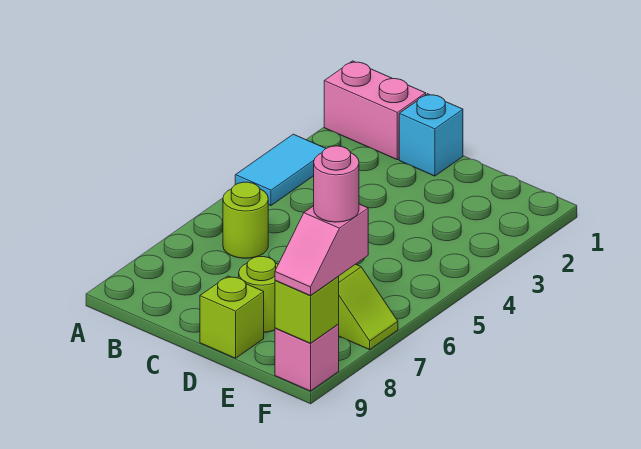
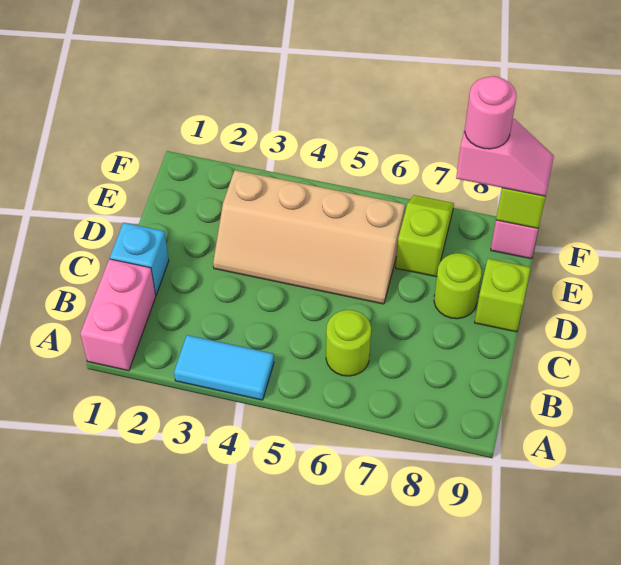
none -> tan slope D3:E6 level 1 top E

